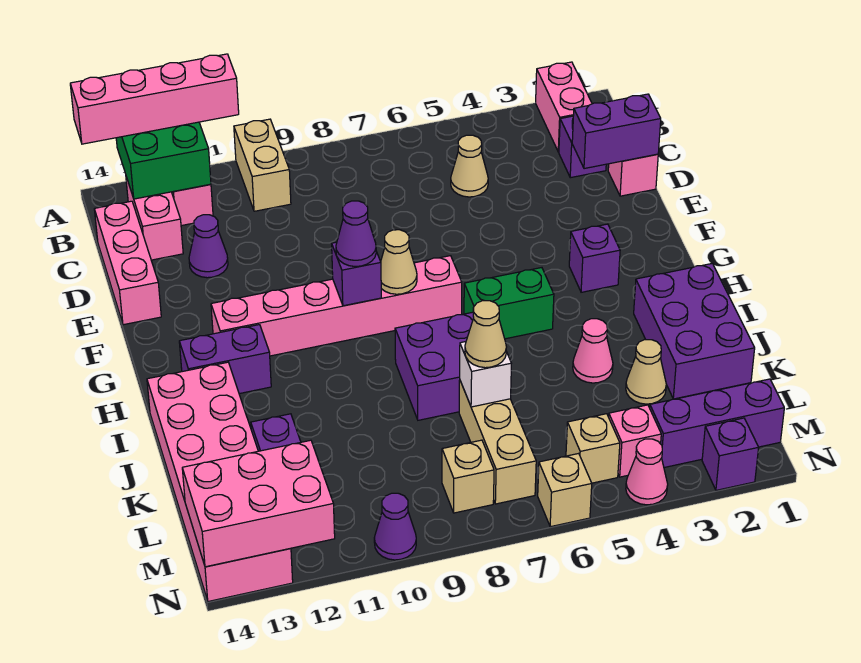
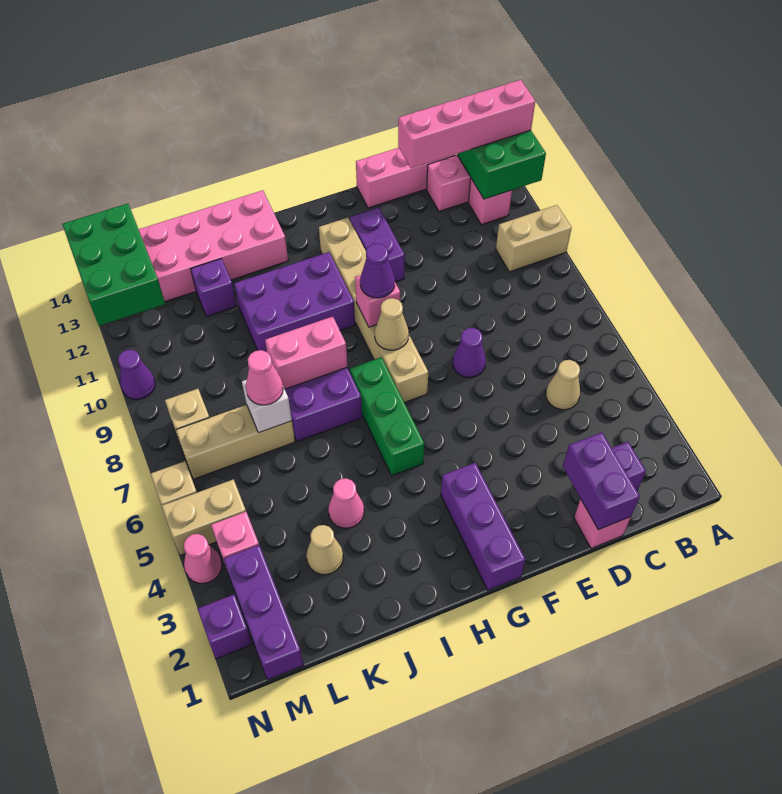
pink brick A2:B2 level 1 -> pink brick I8:J8 level 2
pink brick A11:A14 level 3 -> pink brick A13:D13 level 3
purple cone D12 level 1 -> purple cone E7 level 1
purple brick G3 level 1 -> purple brick G1:G3 level 1
pink brick G7:G12 level 1 -> tan brick G7:G12 level 1
purple brick G9 level 2 -> pink brick G9 level 2
green brick H5:H6 level 1 -> green brick H5:H7 level 1
purple brick H12:H13 level 1 -> purple brick F11:F12 level 1
purple brick I1:K2 level 1 -> purple brick H10:J11 level 1
tan cone K7 level 3 -> pink cone K7 level 3
tan brick M5 level 1 -> tan brick M5:N5 level 1
pink brick M12:N14 level 2 -> green brick M12:N14 level 2

